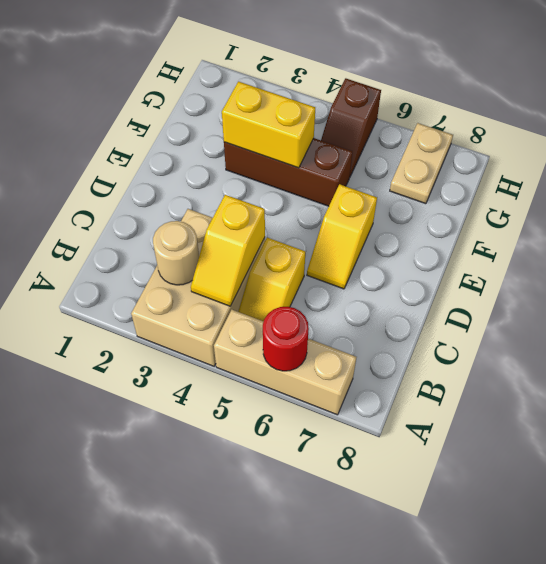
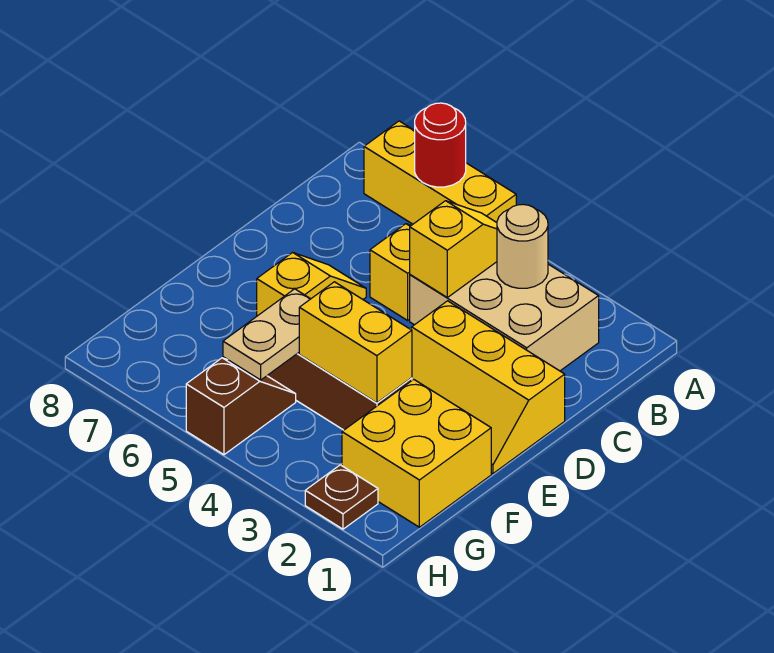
tan brick A3:C4 level 1 -> tan brick B2:C4 level 1
tan brick A5:A7 level 1 -> yellow brick A5:A7 level 1
none -> yellow slope D1:E3 level 1 top D
none -> yellow brick F1:G2 level 1
tan plate G7:H7 level 1 -> tan plate F5:G5 level 2
none -> brown plate H2 level 1

